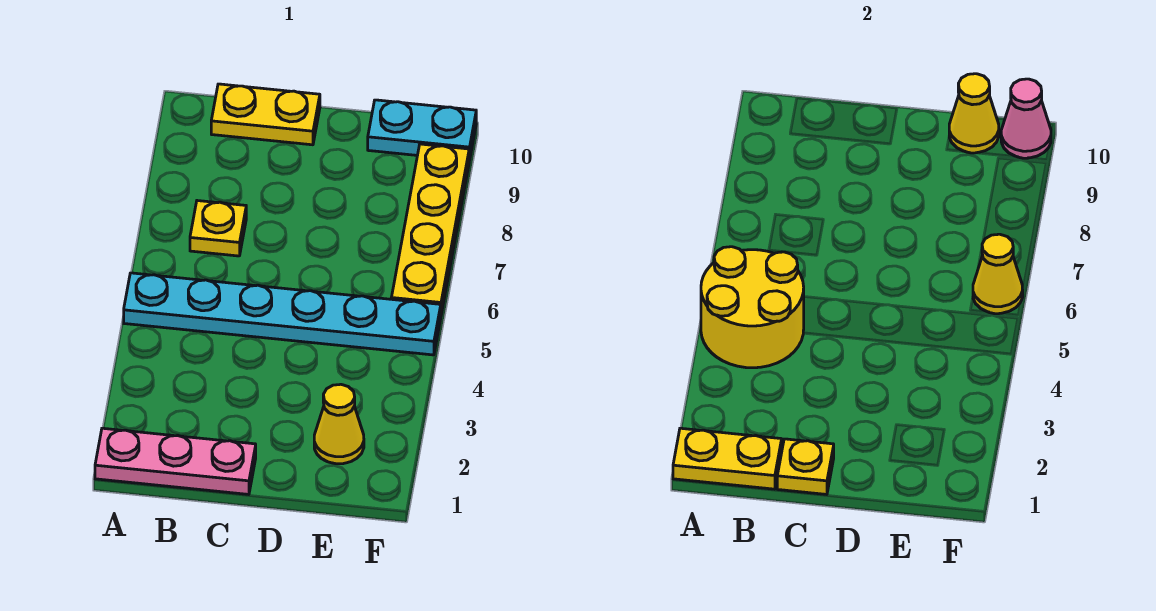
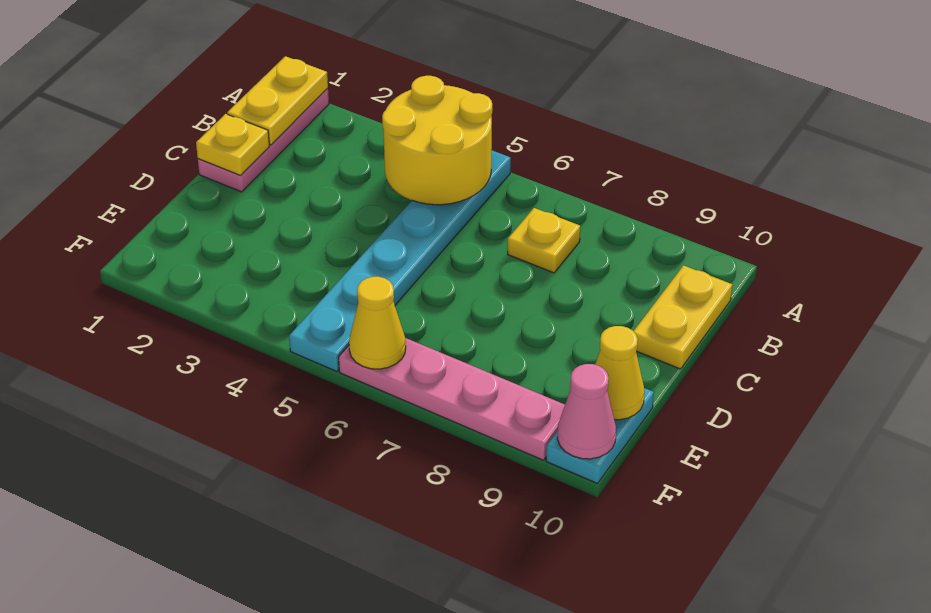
yellow cone E2 level 1 -> none
yellow plate F6:F9 level 1 -> pink plate F6:F9 level 1

